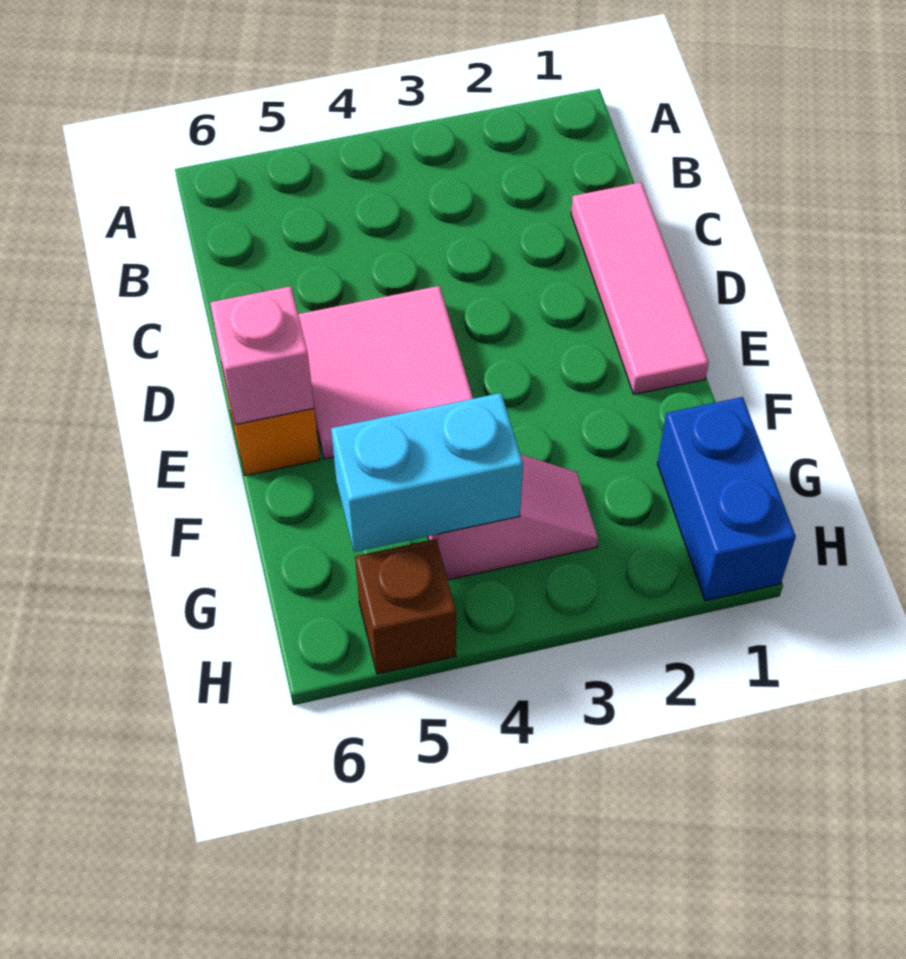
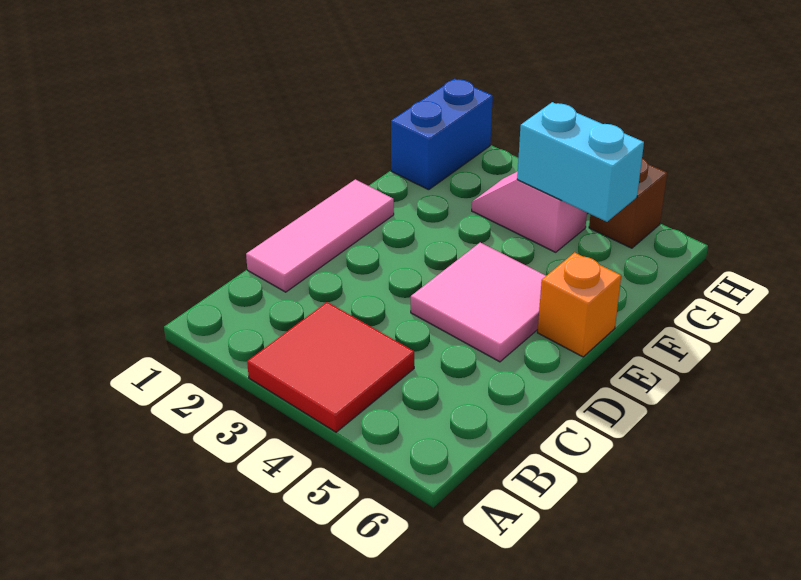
none -> red tile A3:B4 level 1
pink brick E6 level 2 -> none

